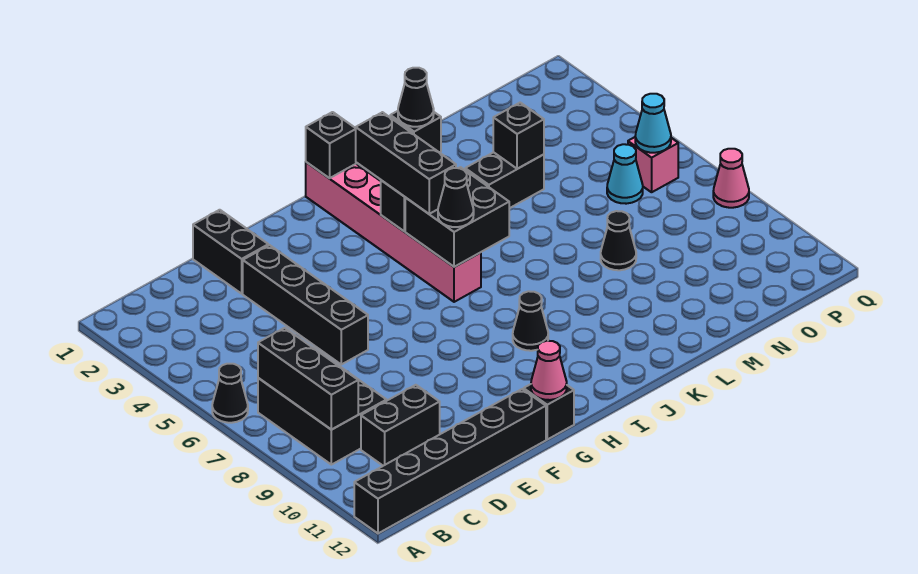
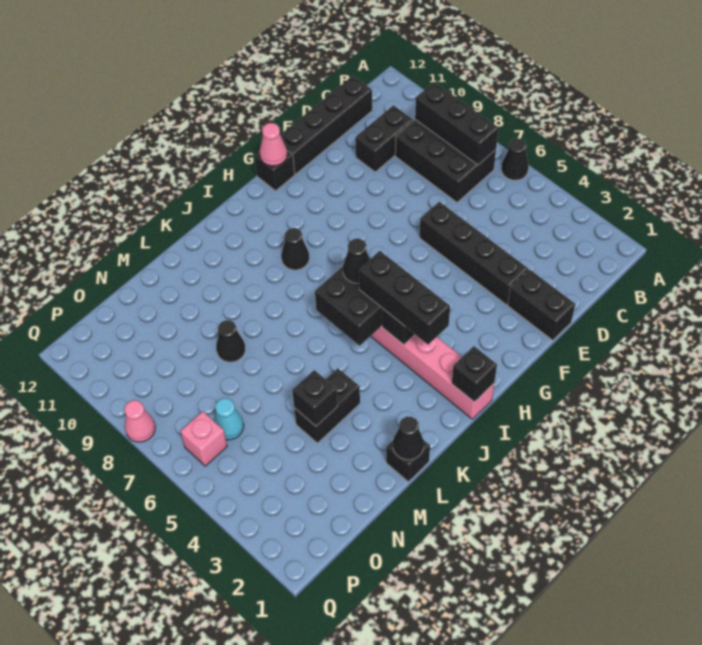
black brick A12:F12 level 1 -> black brick C12:F12 level 1
cyan cone P6 level 2 -> none

